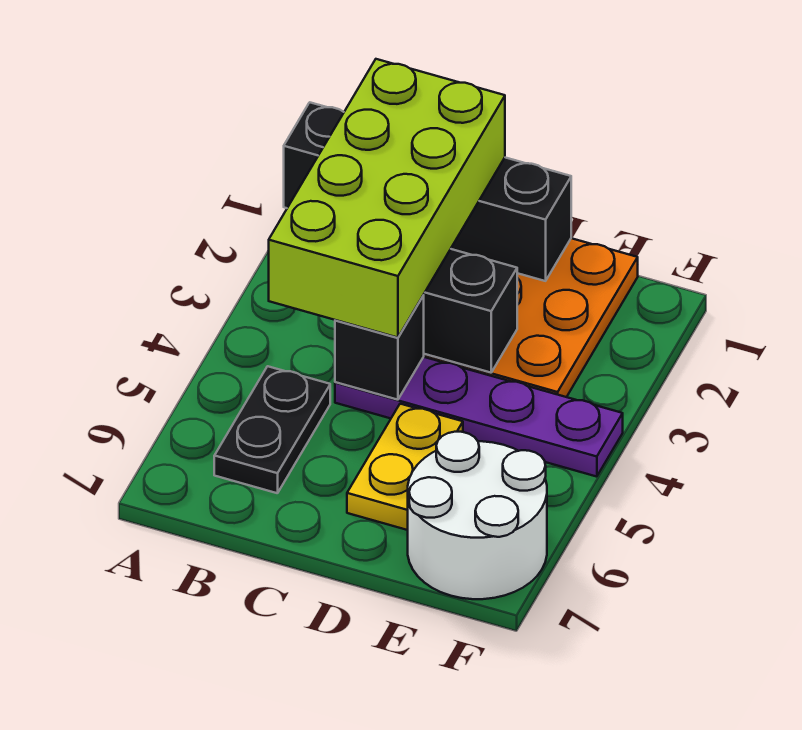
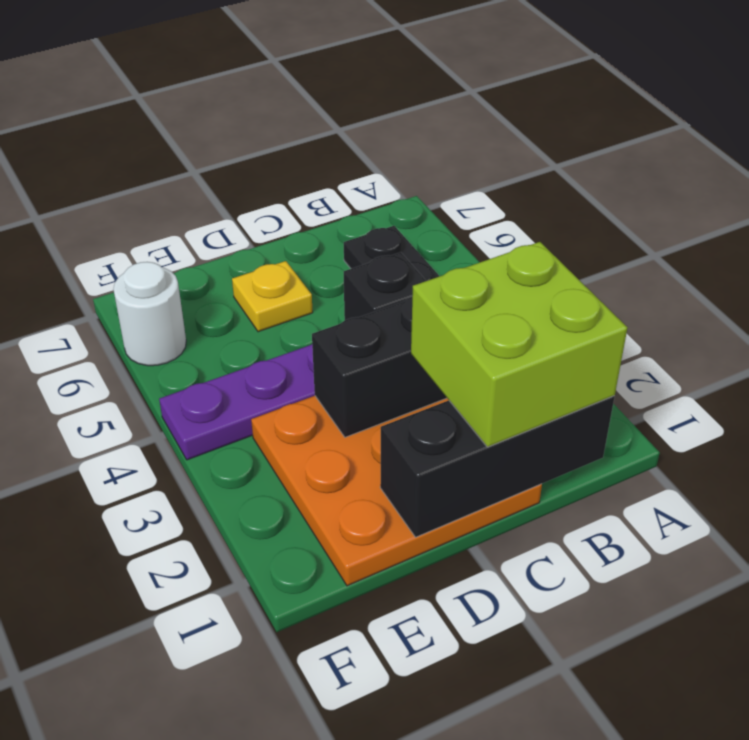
black brick A1:D1 level 2 -> black brick B1:D1 level 2
lime brick B1:C4 level 3 -> lime brick B1:C2 level 3
yellow plate D5:D6 level 1 -> yellow plate D6 level 1
white round brick E6:F7 level 1 -> white round brick F6 level 1

